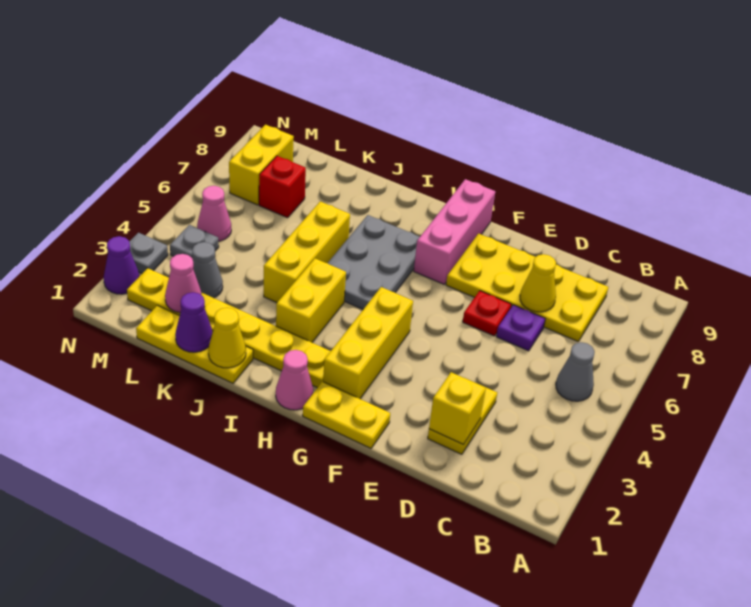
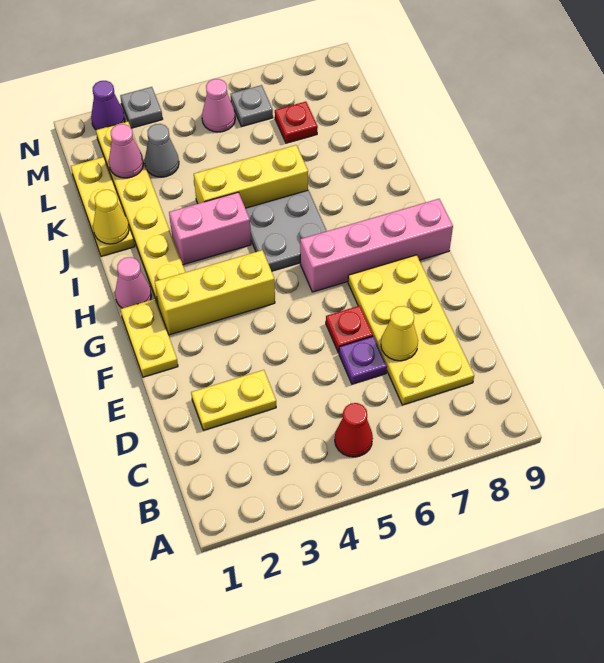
grey cone B5 level 1 -> red cone B5 level 1
yellow brick D2 level 2 -> none
pink brick G7:G9 level 1 -> pink brick G6:G9 level 1
grey plate H5:I7 level 1 -> grey plate H5:I6 level 1
yellow brick I3:I4 level 1 -> pink brick I3:I4 level 1
purple cone K1 level 2 -> none
red brick L7 level 1 -> red plate L7 level 1
grey plate M4 level 1 -> grey plate M6 level 1
yellow brick M7:M8 level 1 -> none

